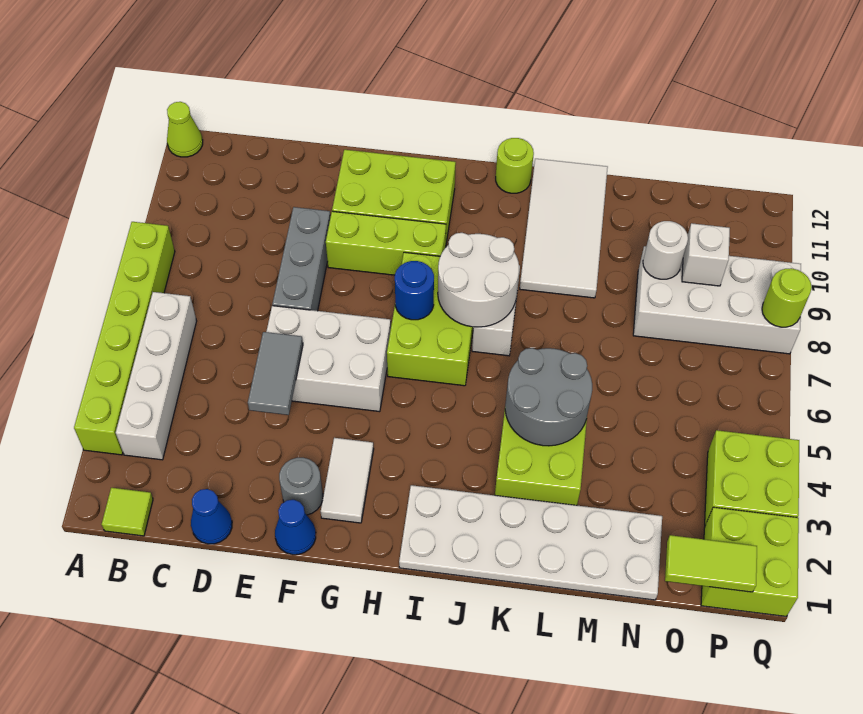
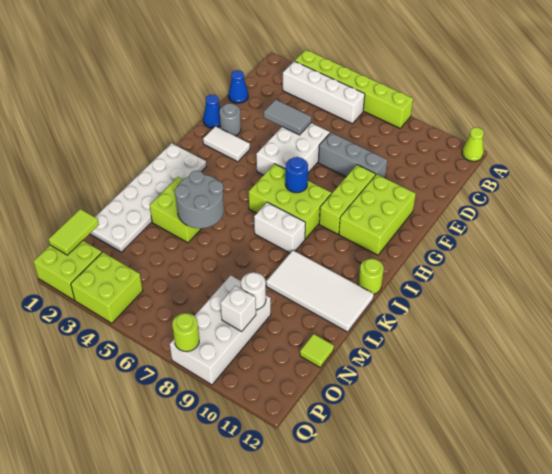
lime tile B1 level 1 -> lime tile N12 level 1
white round brick I7:J8 level 2 -> none

